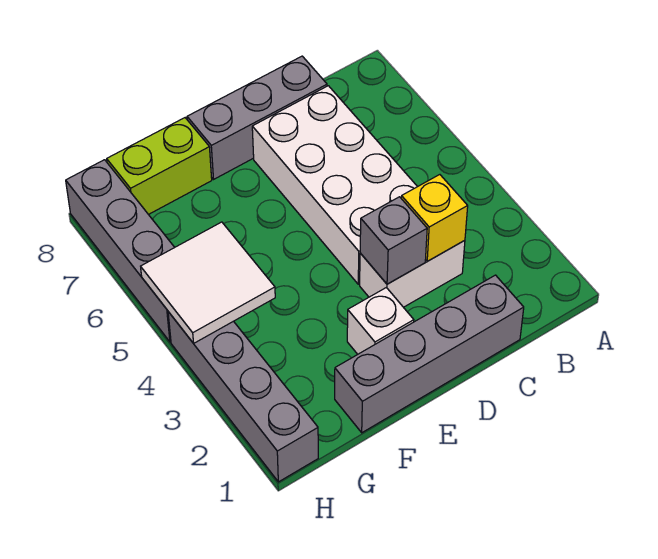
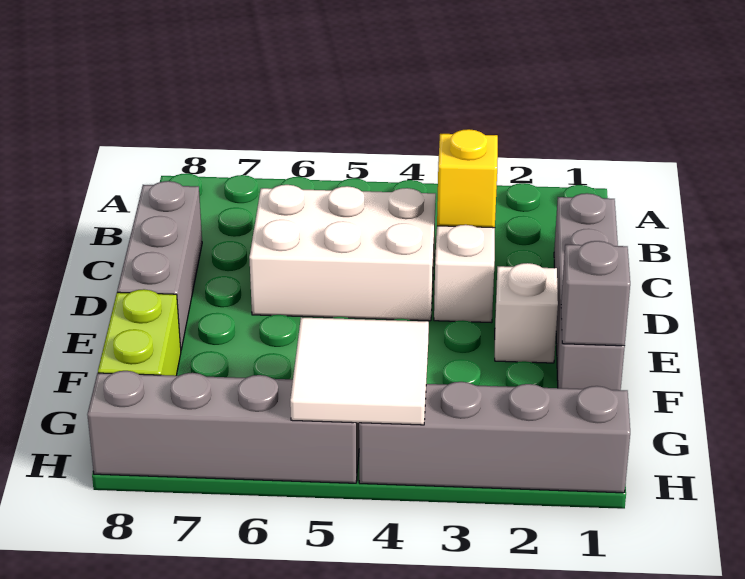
white brick C4:D7 level 1 -> white brick C4:D6 level 1
grey brick D3 level 2 -> grey brick F1 level 2

